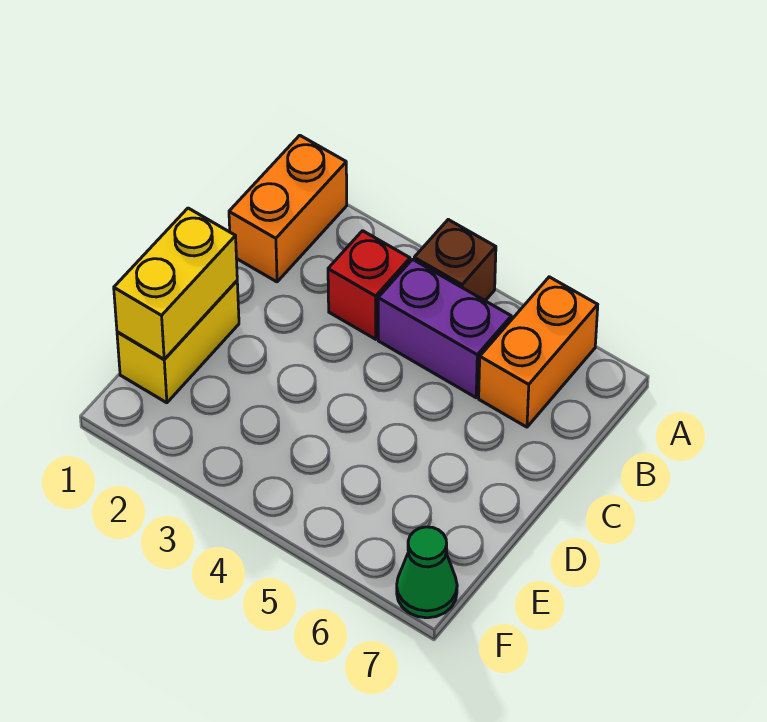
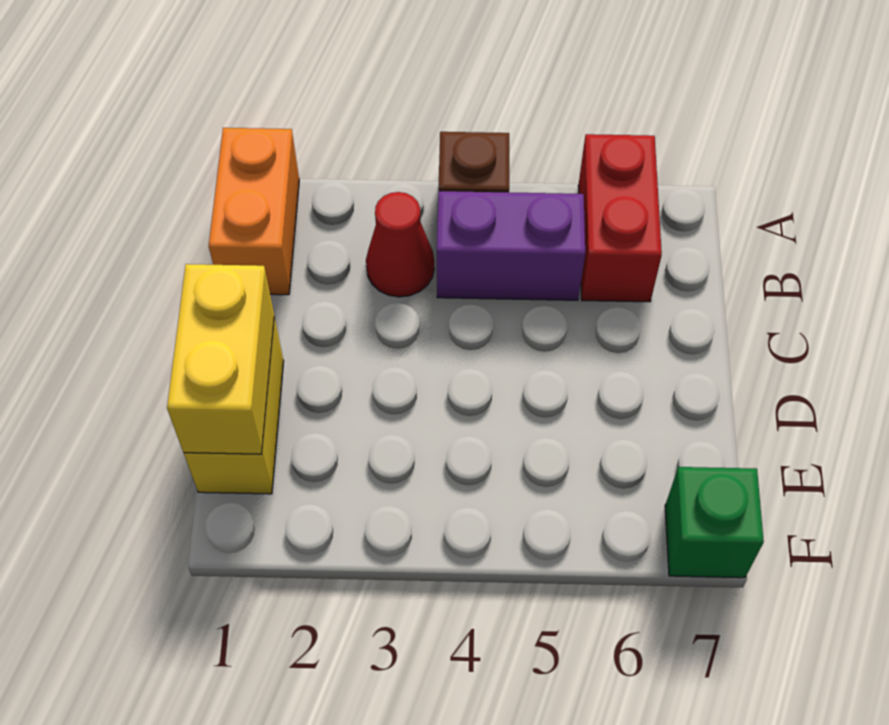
orange brick A6:B6 level 1 -> red brick A6:B6 level 1
red brick B3 level 1 -> red cone B3 level 1
green cone F7 level 1 -> green brick F7 level 1

